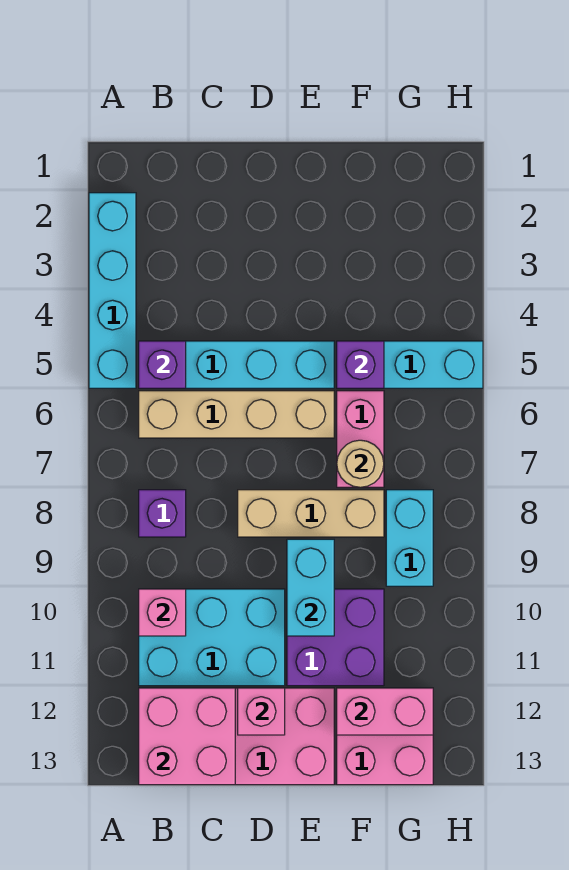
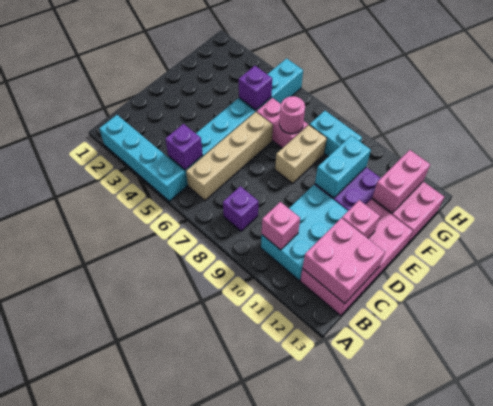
tan brick D8:F8 level 1 -> tan brick E8:F8 level 1
cyan brick E9:E10 level 2 -> cyan brick E10:F10 level 2
tan round brick F7 level 2 -> pink round brick F7 level 2

